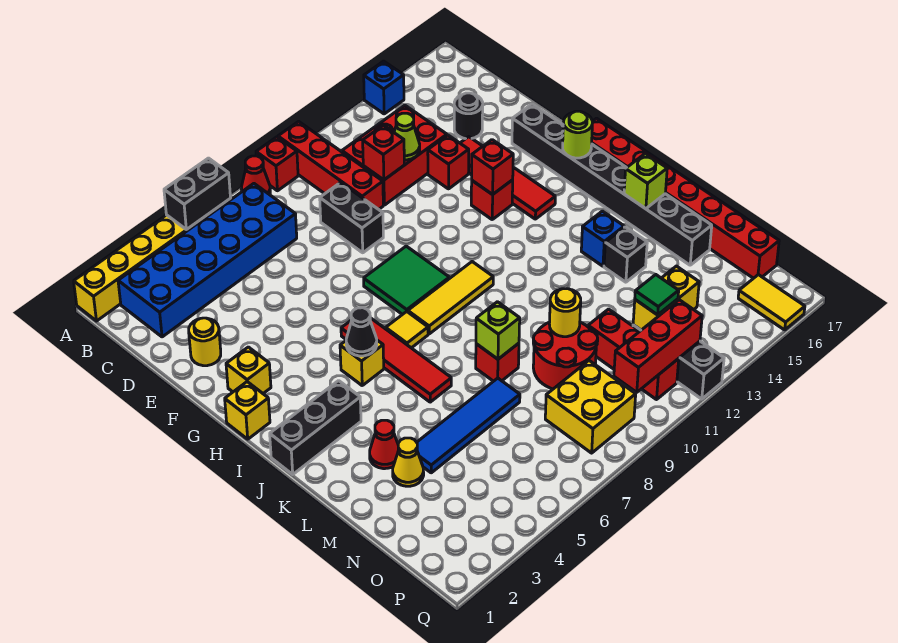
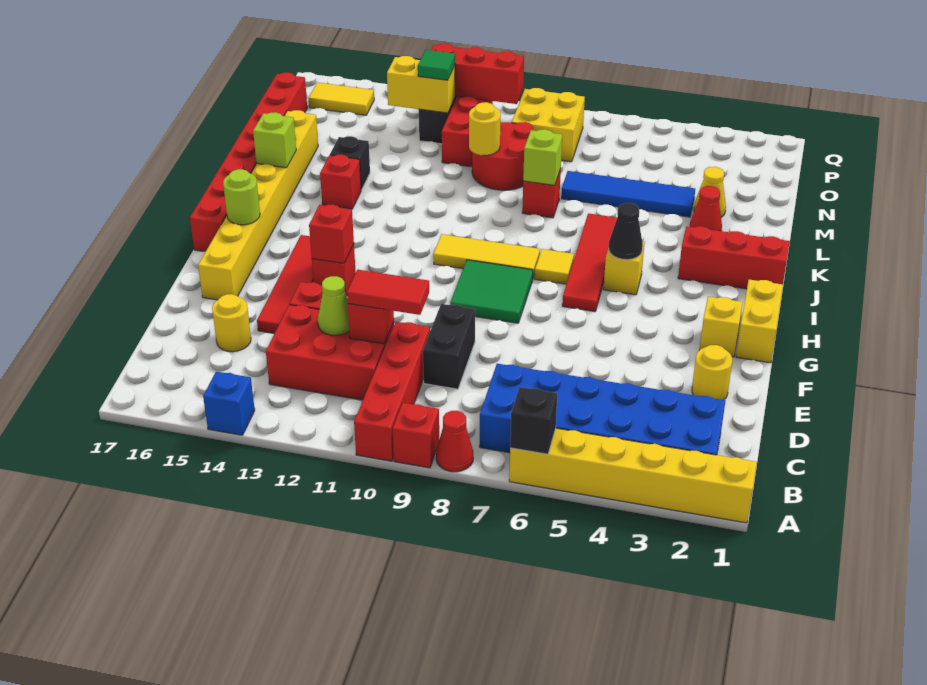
black brick A5:A6 level 2 -> black brick A6 level 2
none -> red tile D10:D11 level 3
black round brick D15 level 1 -> yellow round brick D15 level 1
black brick F16:M16 level 1 -> yellow brick F16:M16 level 1
yellow brick H1 level 1 -> yellow brick G1:H1 level 1
black brick J1:J3 level 1 -> red brick J1:J3 level 1
blue brick K14 level 1 -> red brick K14 level 1
yellow tile P16:Q16 level 1 -> yellow tile P15:P16 level 1

